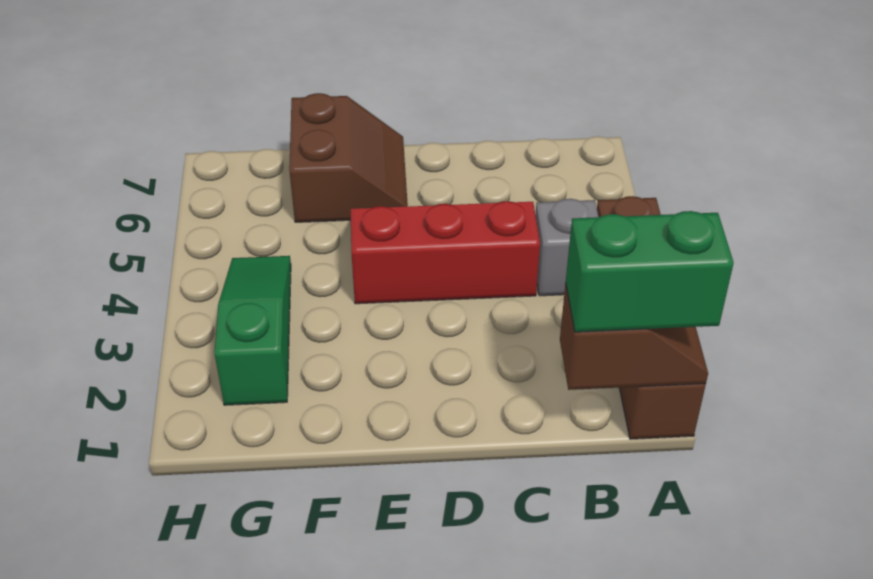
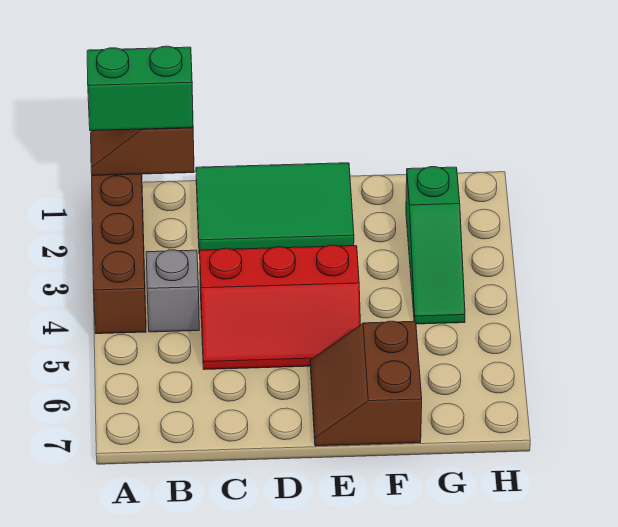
none -> green tile C1:E2 level 1

